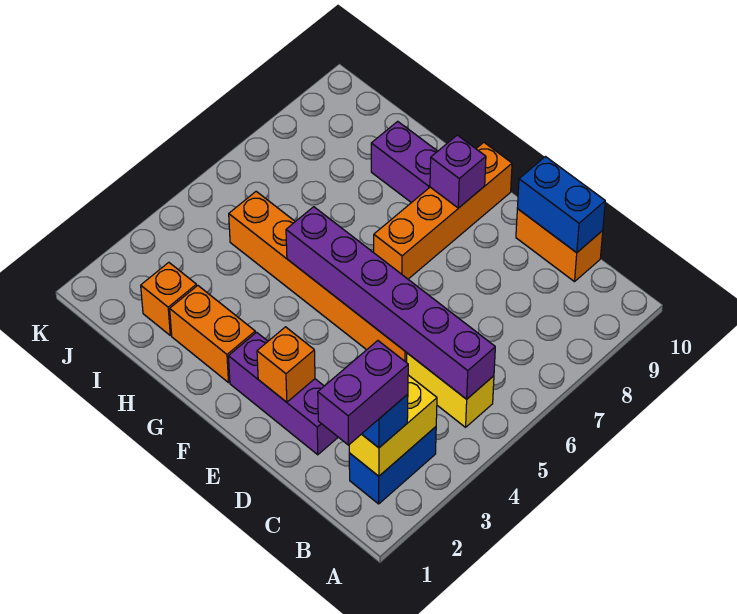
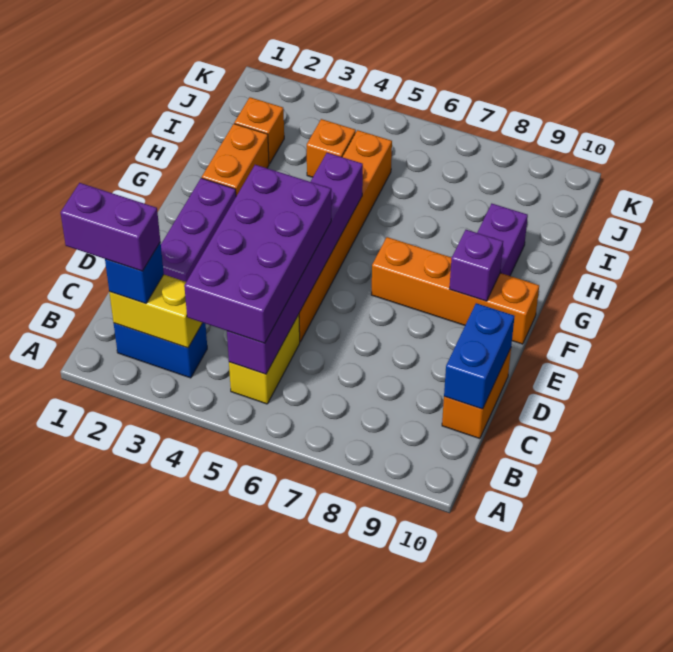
none -> purple brick B4:E5 level 3
orange brick E2 level 2 -> orange brick I4 level 1

